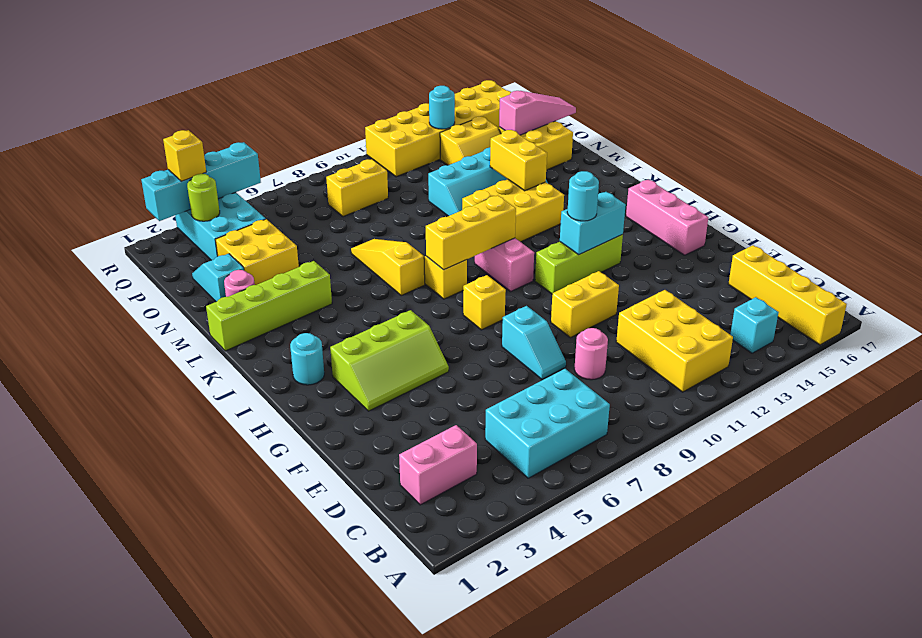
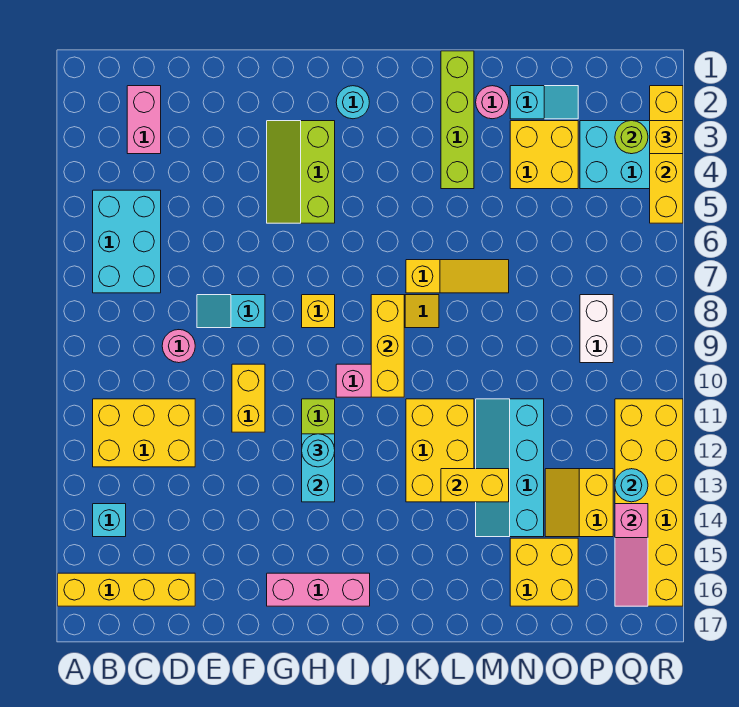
pink slope O15:O17 level 2 top 15 -> pink slope Q14:Q16 level 2 top 14
yellow brick P8:P9 level 1 -> white brick P8:P9 level 1
cyan brick R2:R5 level 2 -> yellow brick R2:R5 level 2

